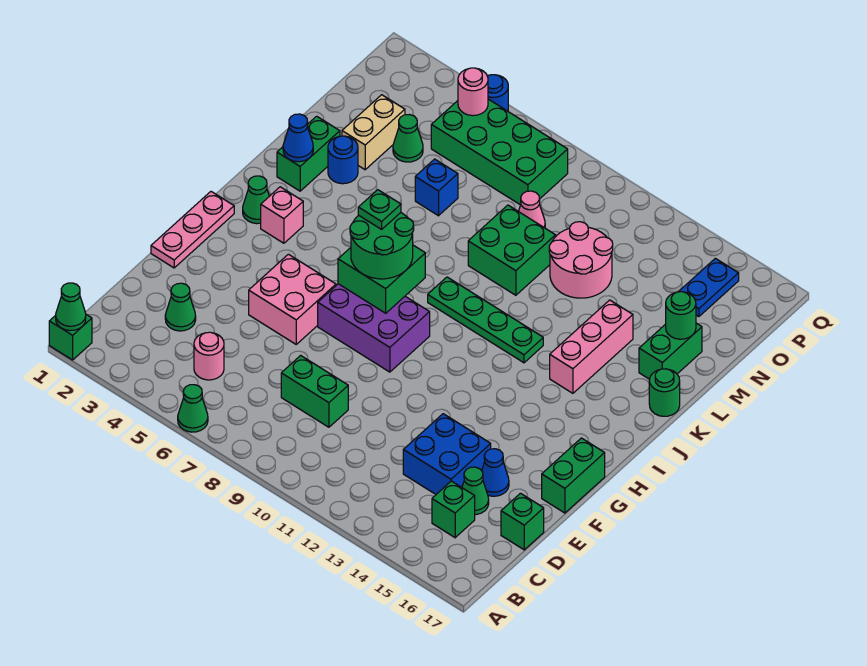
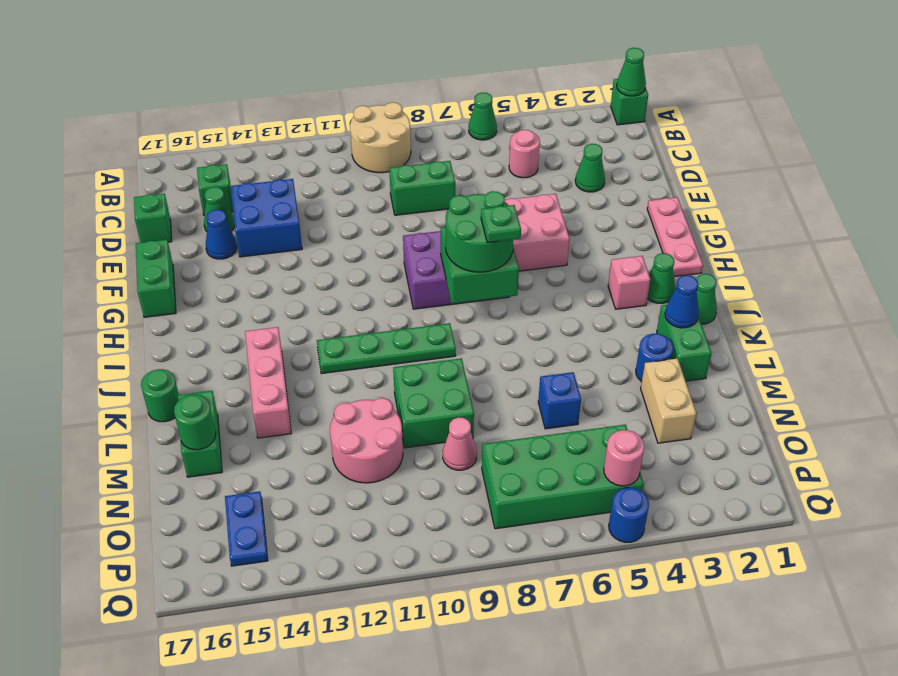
none -> tan round brick A9:B10 level 1
green cone N4 level 1 -> green cone J1 level 1

